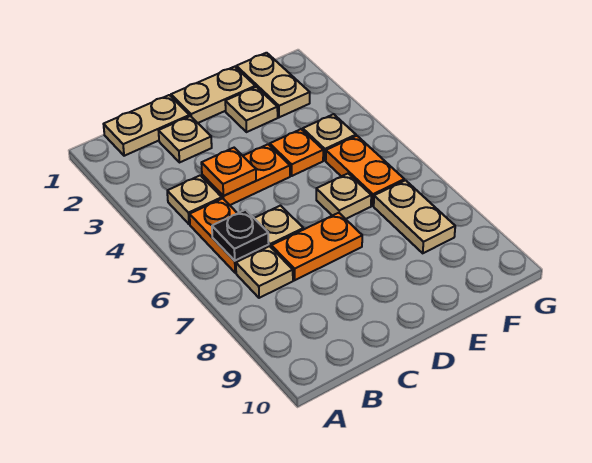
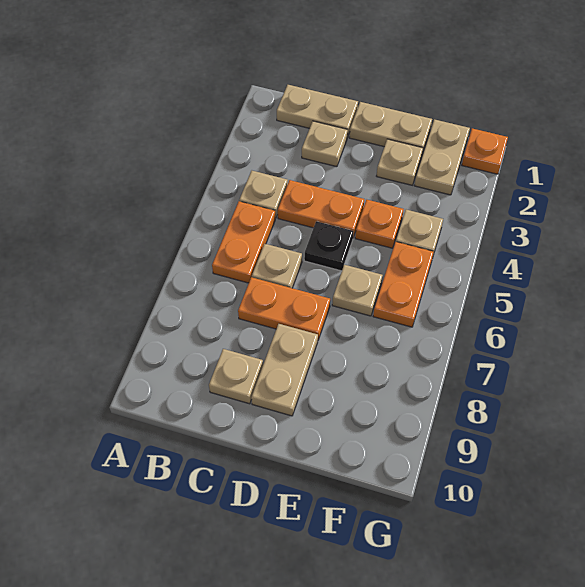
black plate B6 level 2 -> black plate D5 level 1
tan plate B7 level 1 -> tan plate C9 level 1
orange plate C4 level 2 -> orange plate G1 level 1
tan plate F7:F8 level 1 -> tan plate D8:D9 level 1

